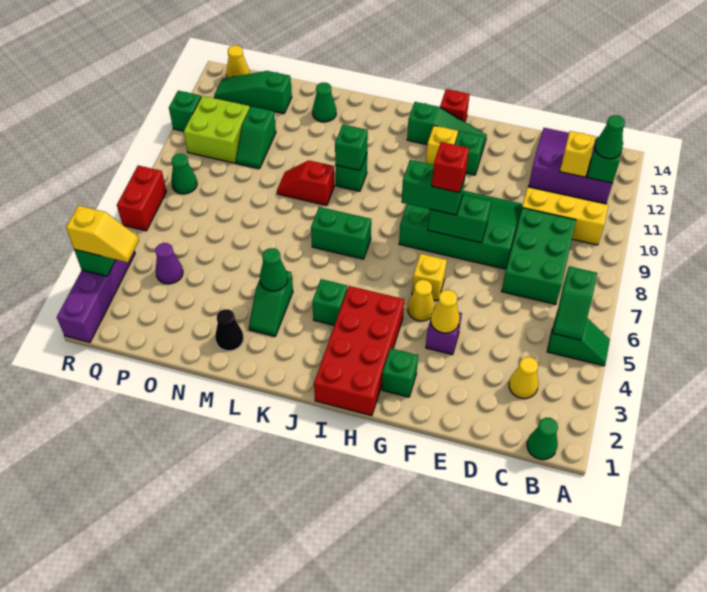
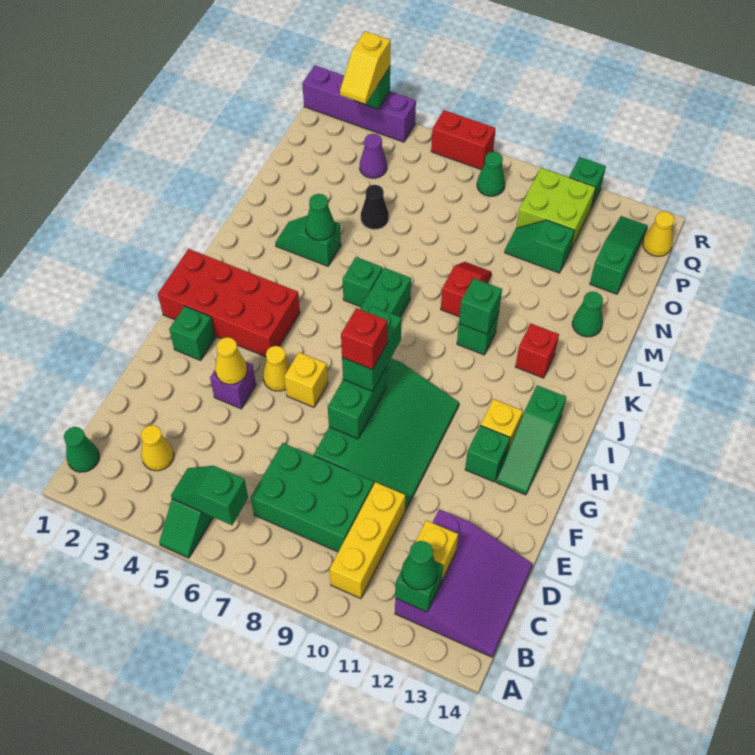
red brick H14 level 1 -> red brick K12 level 1
green brick J4 level 1 -> green brick K6 level 1
black cone M2 level 1 -> black cone N5 level 1

